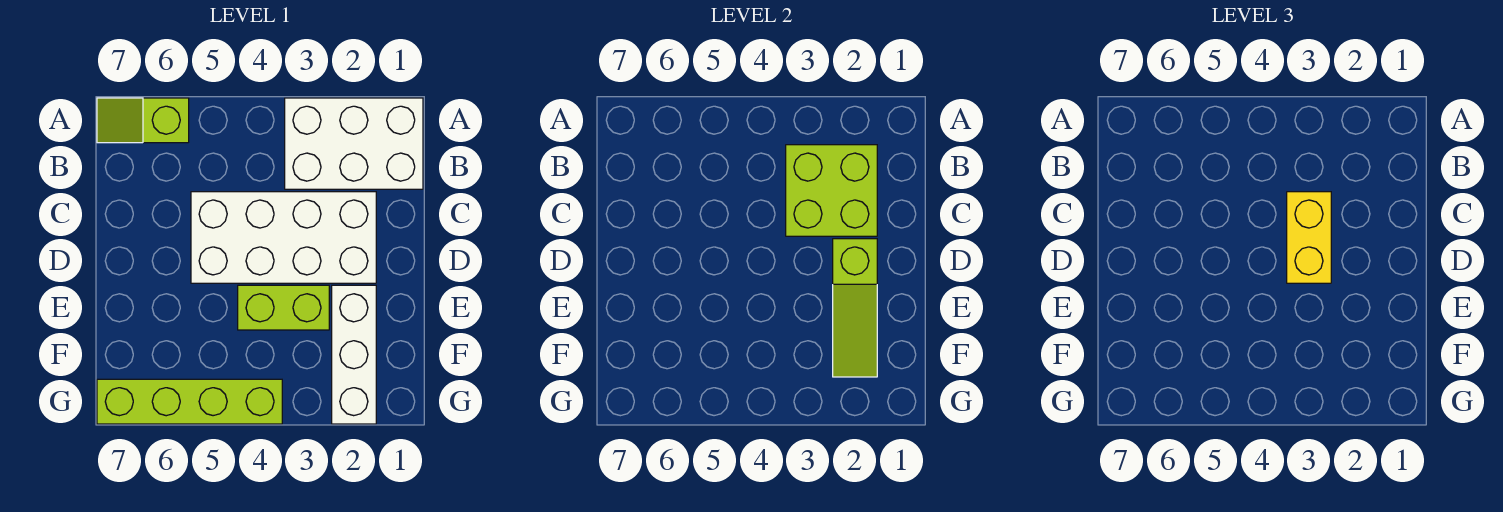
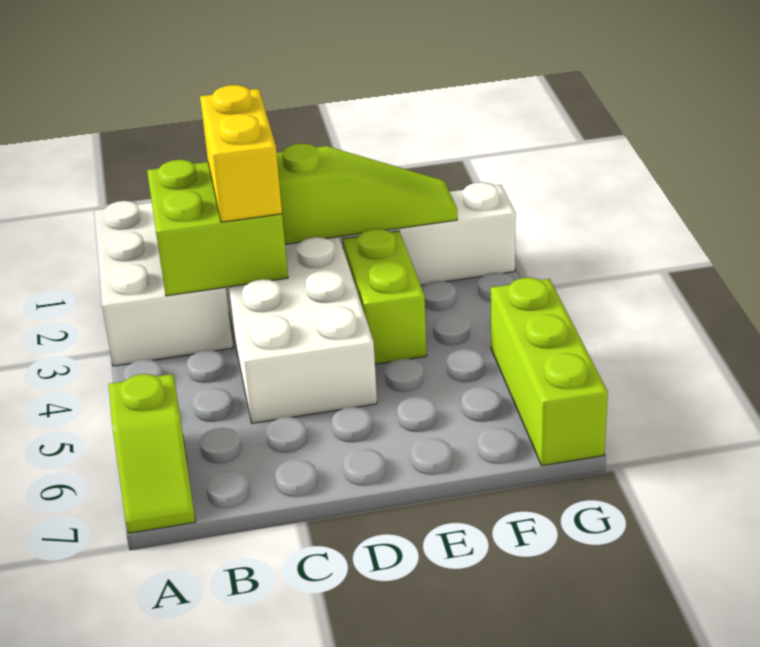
yellow brick C3:D3 level 3 -> yellow brick C2:C3 level 3
lime brick G4:G7 level 1 -> lime brick G5:G7 level 1

